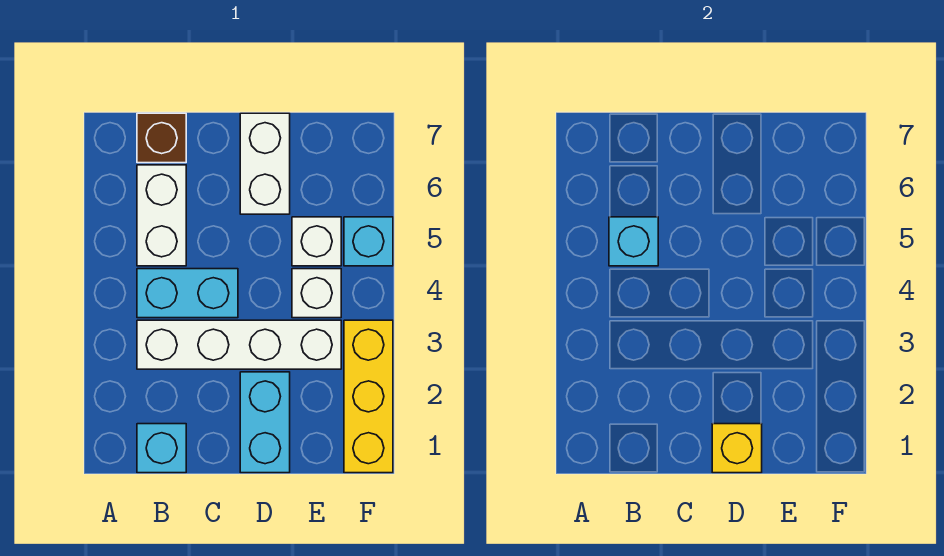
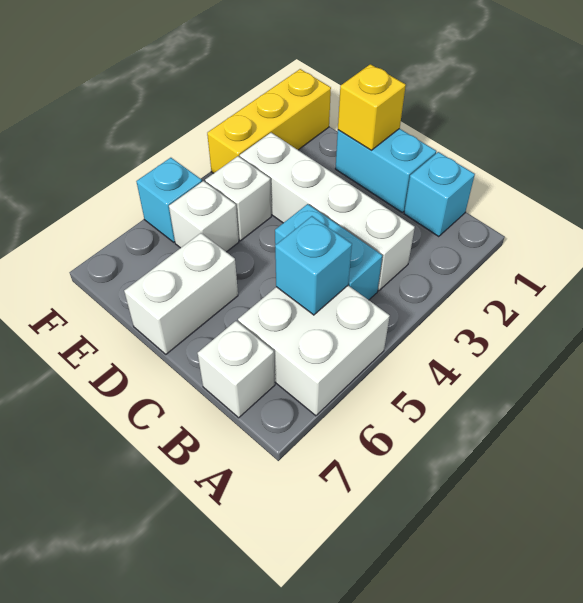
white brick B5:B6 level 1 -> white brick A5:B6 level 1
brown brick B7 level 1 -> white brick B7 level 1
cyan brick D1:D2 level 1 -> cyan brick C1:D1 level 1

